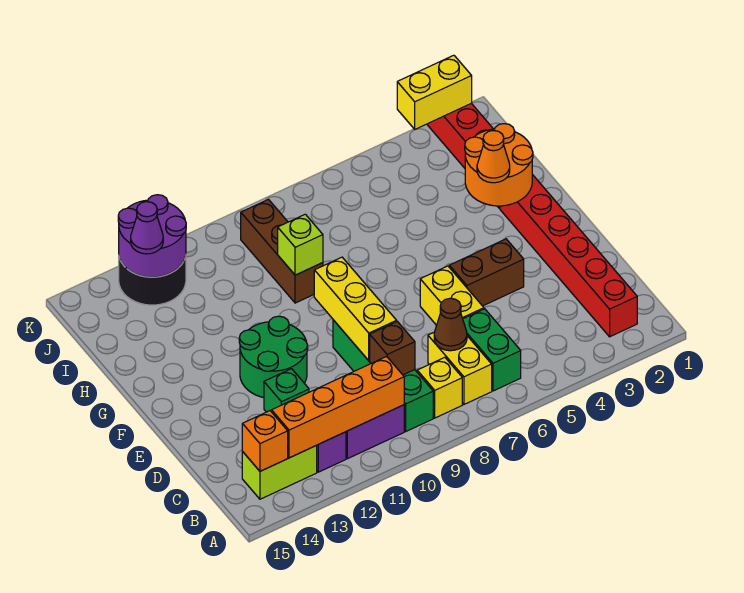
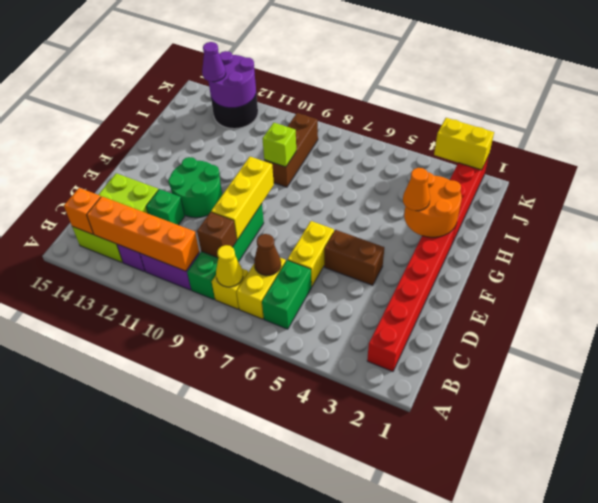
none -> yellow cone B8 level 2
lime brick B13:B14 level 1 -> lime brick B13:D14 level 1

